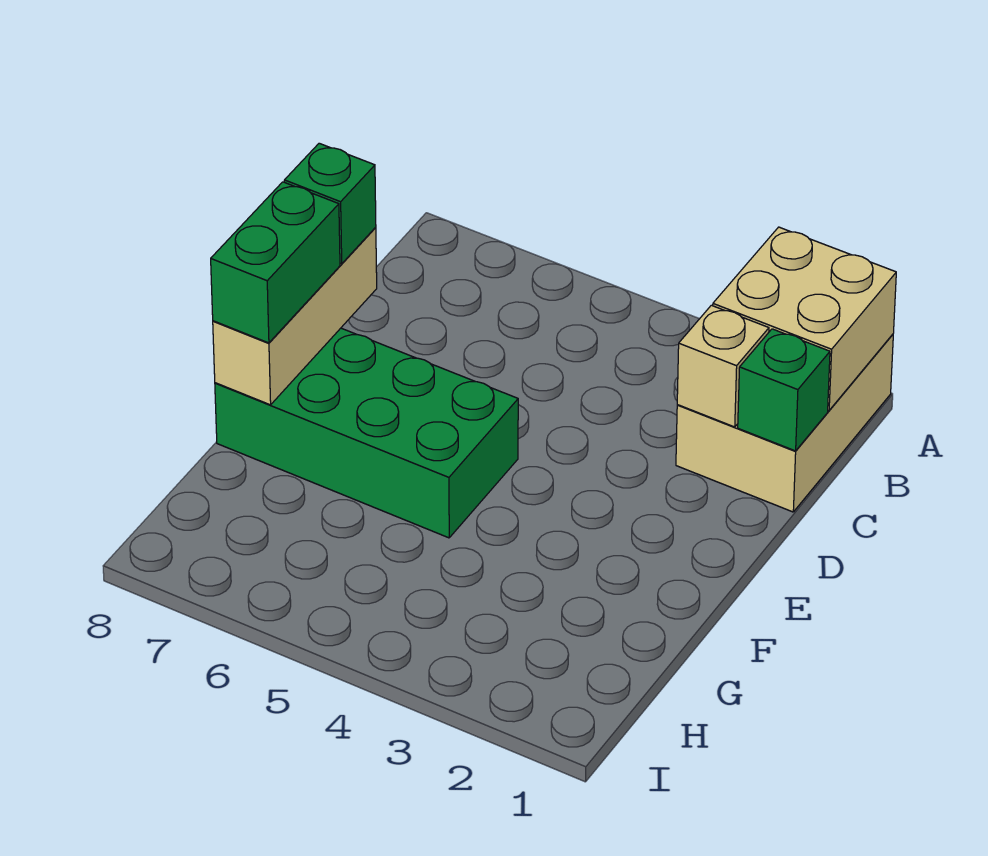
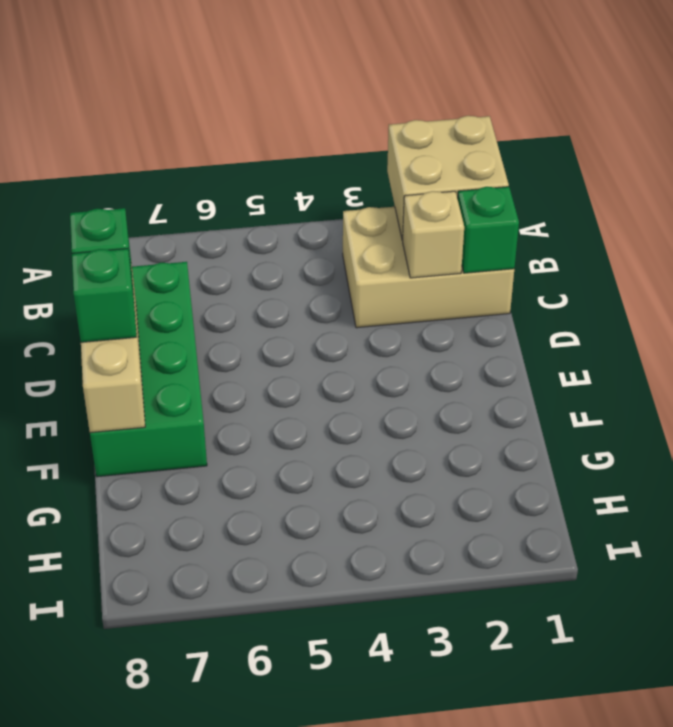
tan brick A1:C2 level 1 -> tan brick B1:C3 level 1
green brick E5:F8 level 1 -> green brick C7:F8 level 1
green brick E8:F8 level 3 -> green brick E8 level 3

